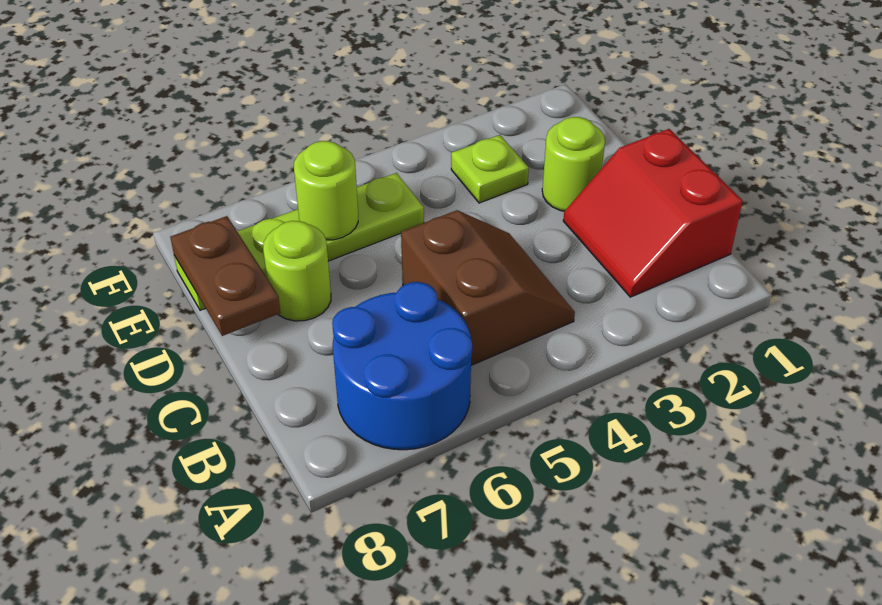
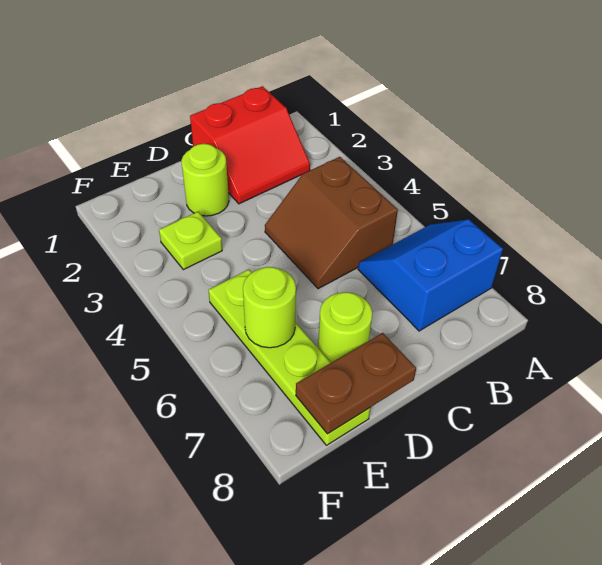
blue round brick A6:B7 level 1 -> blue slope A6:B7 level 1 top 7
brown slope B4:C5 level 1 top 5 -> brown slope B4:C5 level 1 top B

